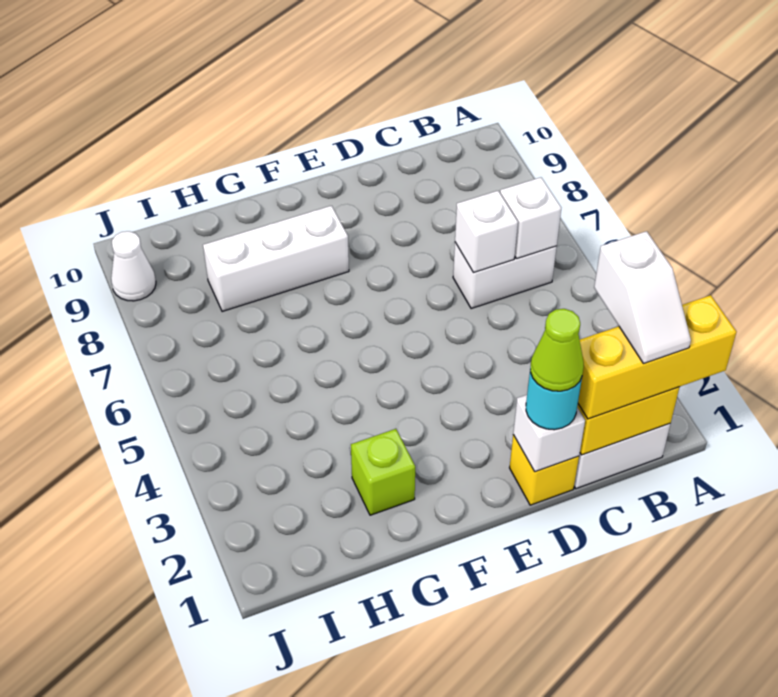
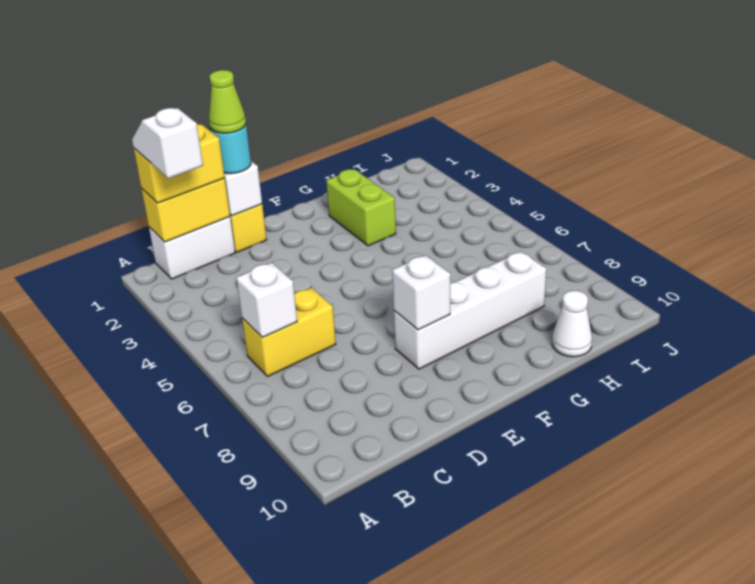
yellow brick A1:C1 level 3 -> yellow brick B1:C1 level 3
white brick B6:C6 level 1 -> yellow brick B6:C6 level 1
white brick C6 level 2 -> white brick E8 level 2
white brick F8:H8 level 1 -> white brick E8:H8 level 1
lime brick G2 level 1 -> lime brick G2:G3 level 1
white cone J9 level 1 -> white cone H10 level 1

